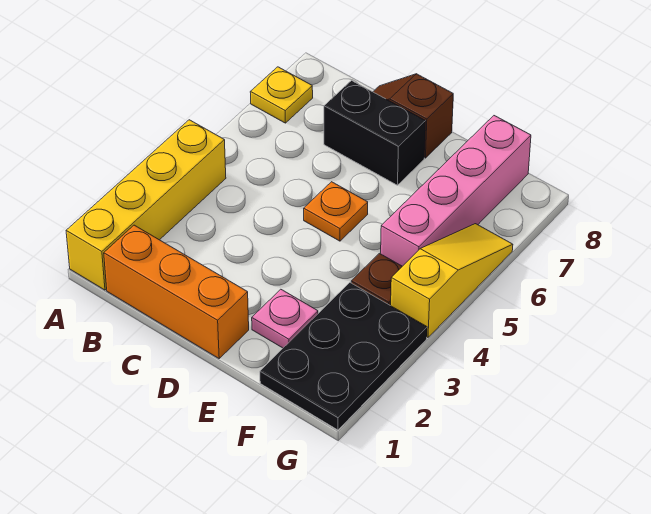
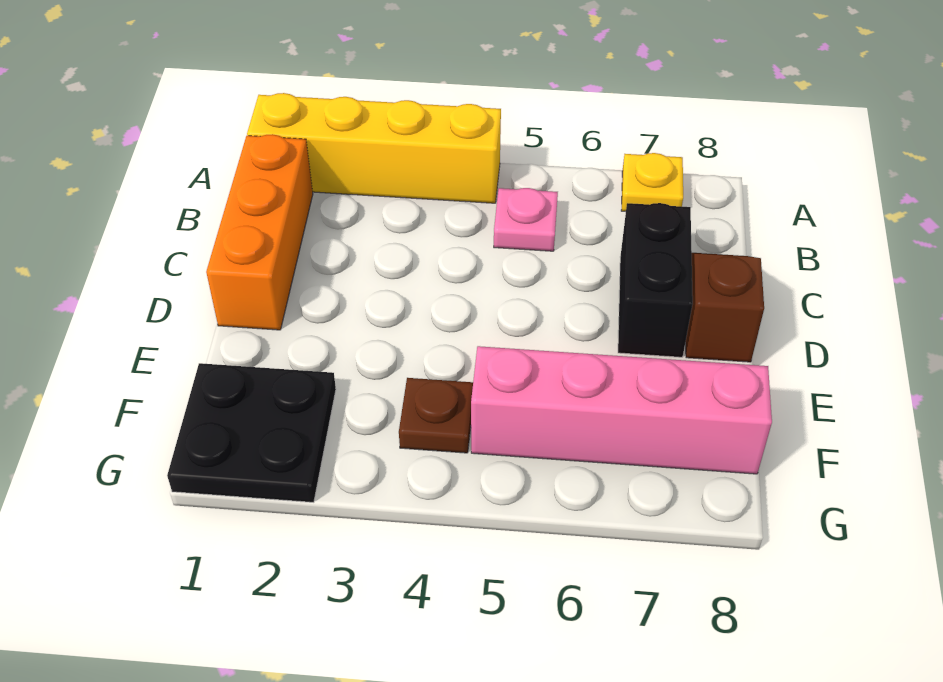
orange plate D5 level 1 -> none
pink plate E2 level 1 -> pink plate B5 level 1
black plate F1:G3 level 1 -> black plate F1:G2 level 1
yellow slope G4:G6 level 1 top 4 -> none

